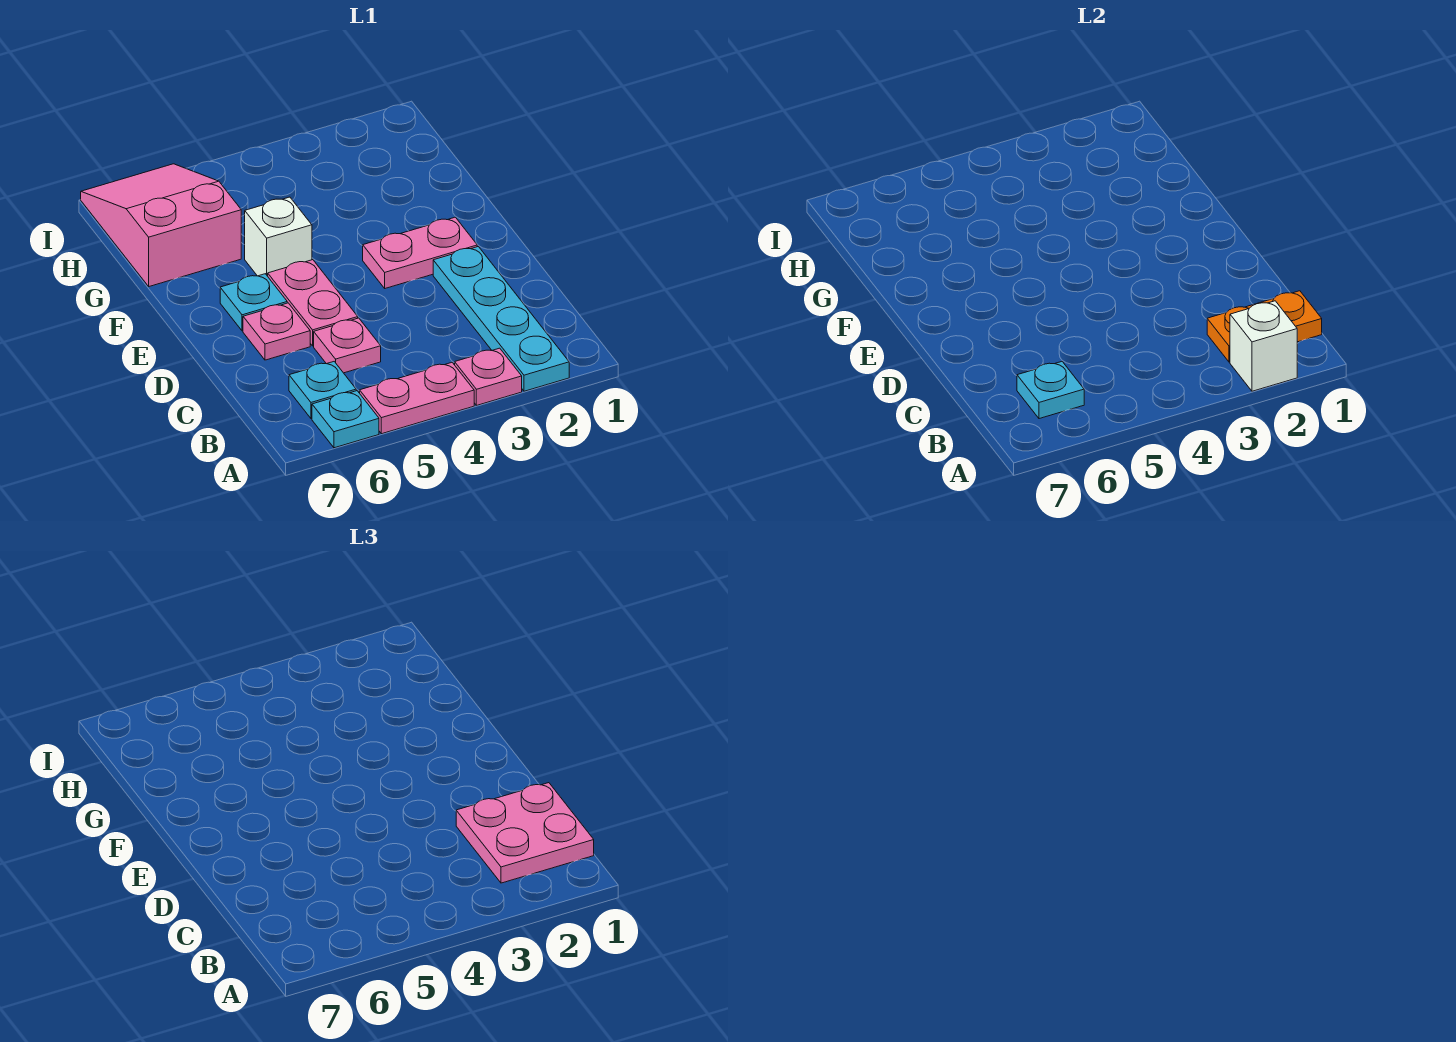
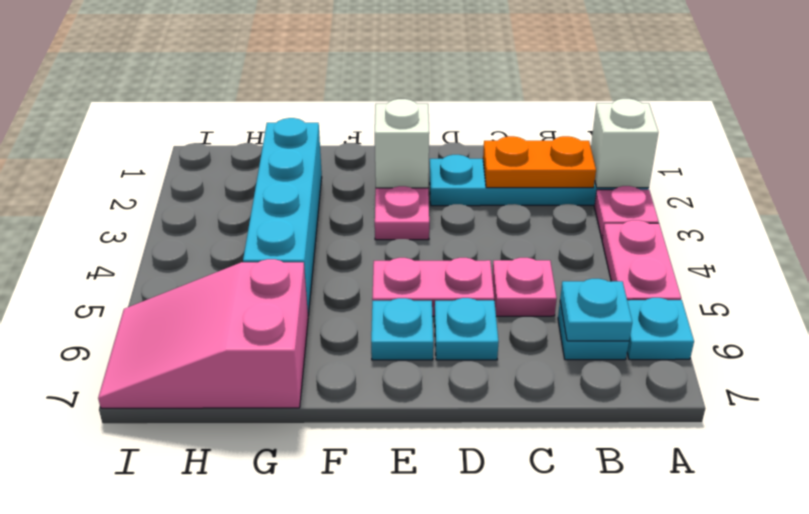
orange plate B1:B2 level 2 -> orange plate B2:C2 level 2
pink plate B1:C2 level 3 -> none
pink plate D6 level 1 -> cyan plate D6 level 1
white brick F5 level 1 -> white brick E2 level 2
none -> cyan brick G2:G5 level 1

